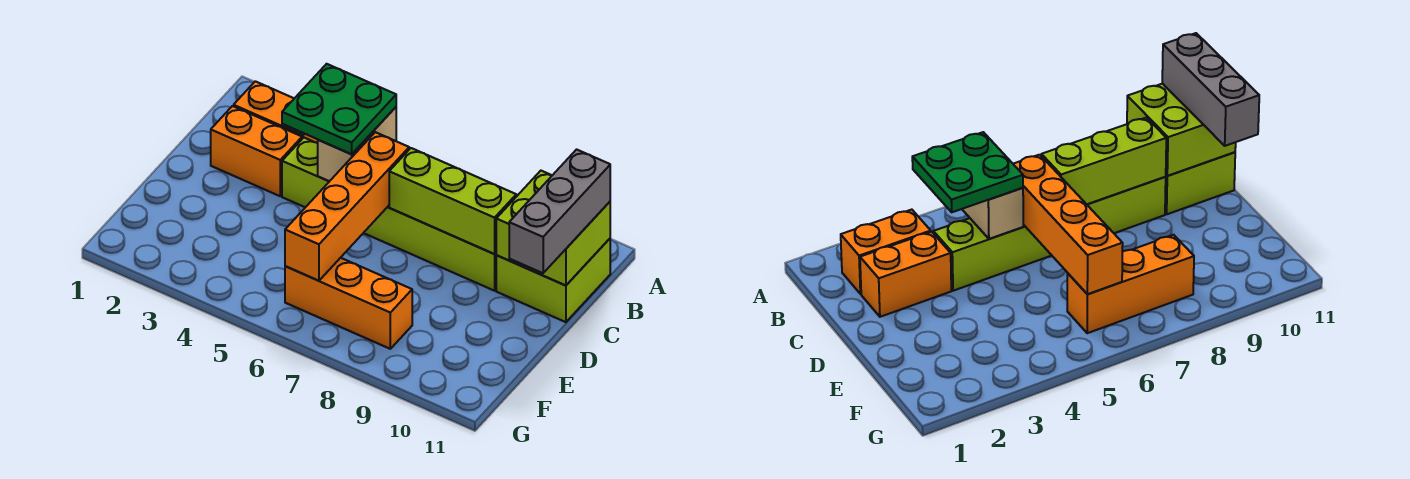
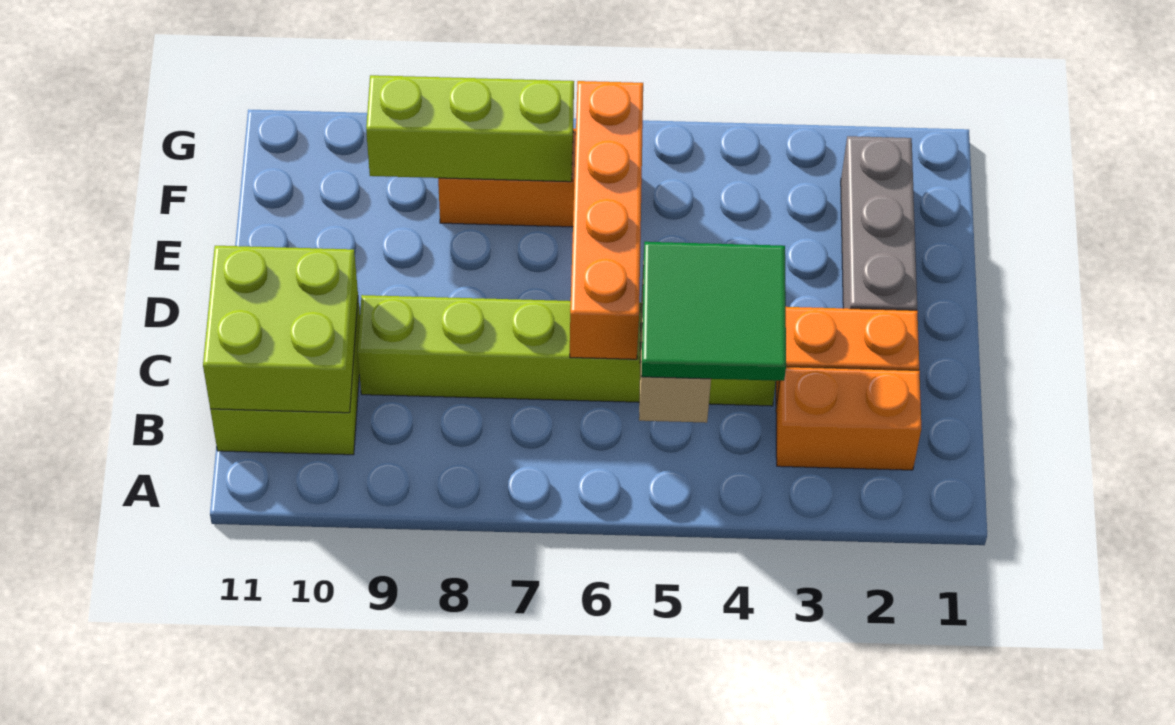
green plate B4:C5 level 3 -> green tile B4:C5 level 3
grey brick B11:D11 level 3 -> grey brick D2:F2 level 1
lime brick C7:C9 level 2 -> lime brick F7:F9 level 2

